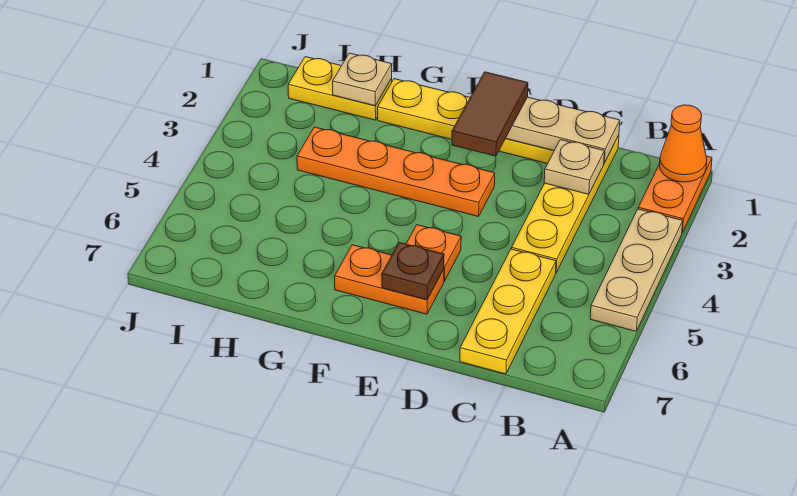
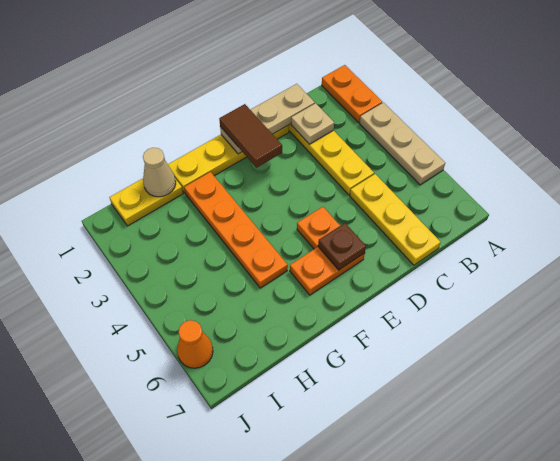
orange cone A1 level 2 -> orange cone J6 level 1
orange plate E3:H3 level 1 -> orange plate G2:G5 level 1
tan plate H1 level 2 -> tan cone H1 level 2

